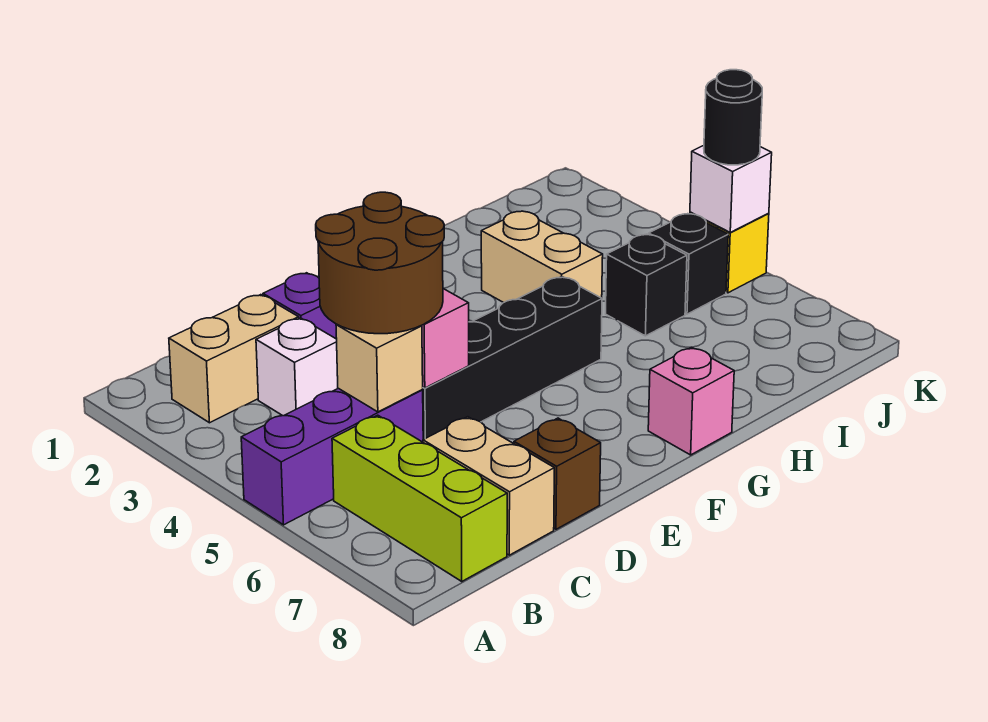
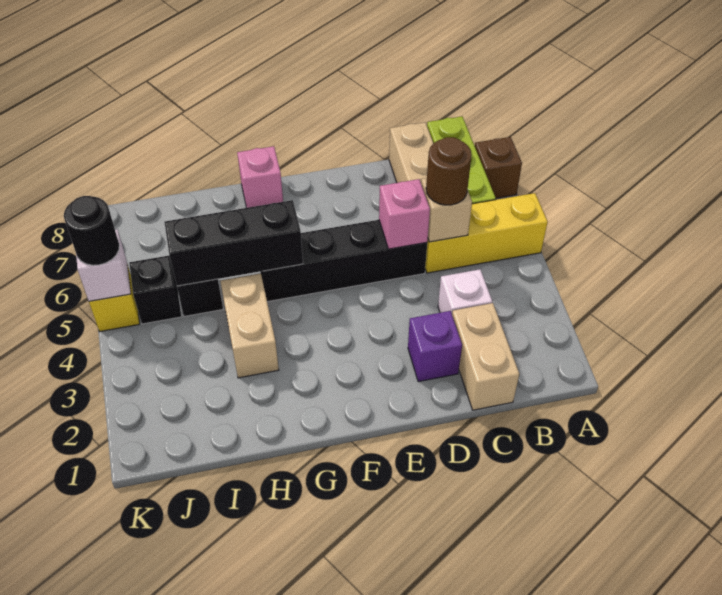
purple brick A5:C5 level 1 -> yellow brick A5:C5 level 1
tan brick B2:C2 level 1 -> tan brick C1:C2 level 1
brown round brick C4:D5 level 3 -> brown round brick C5 level 3
brown brick D8 level 1 -> brown brick A7 level 1
none -> black brick G5:I5 level 2

